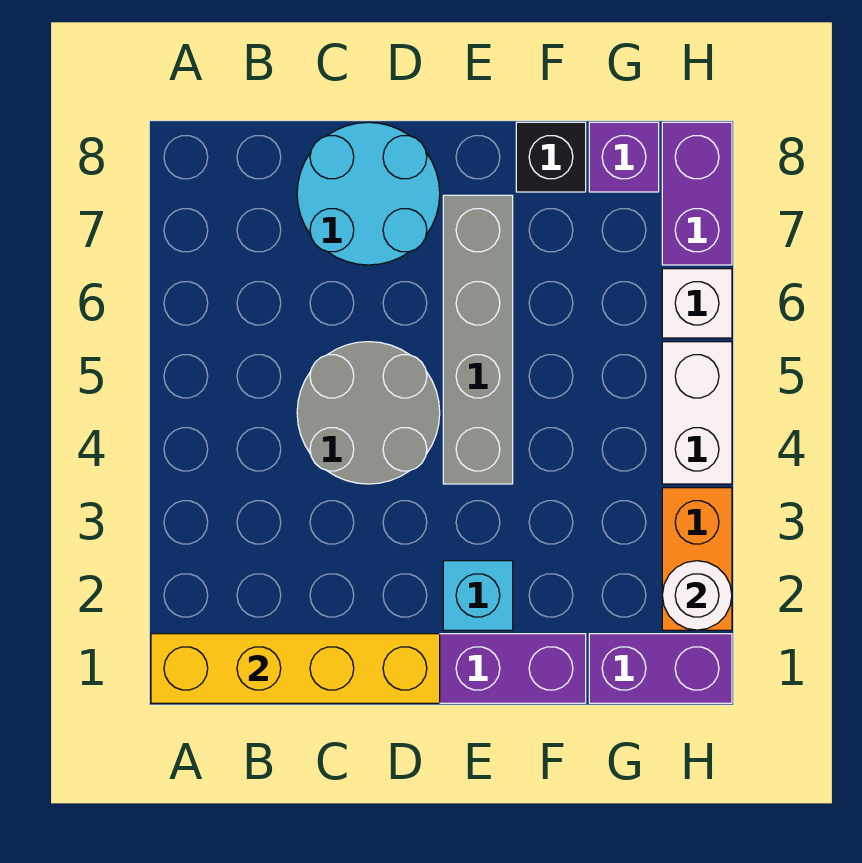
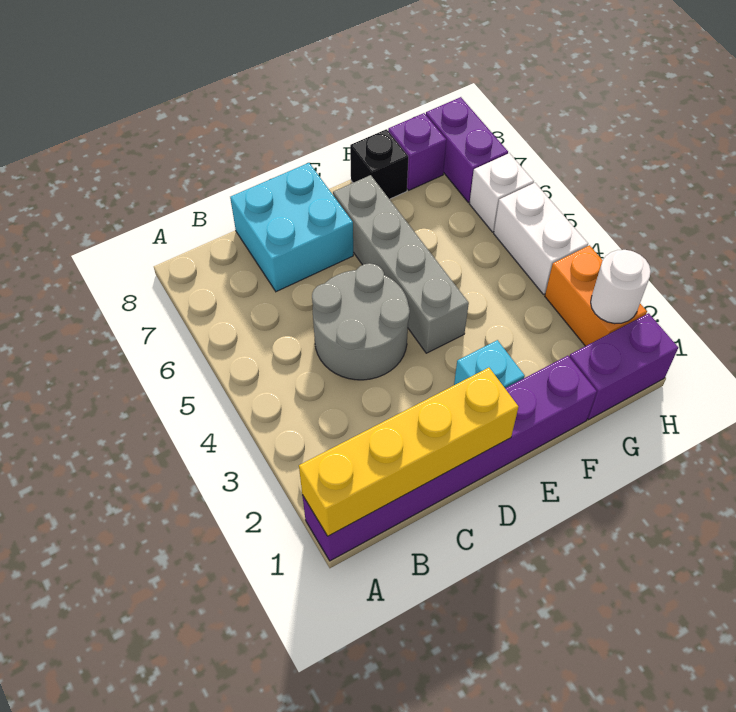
cyan round brick C7:D8 level 1 -> cyan brick C7:D8 level 1

